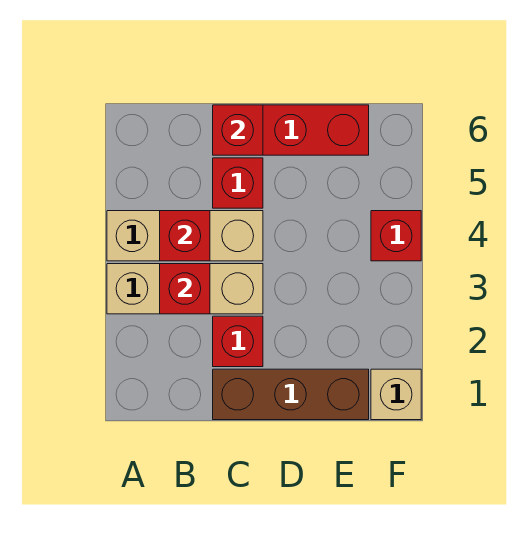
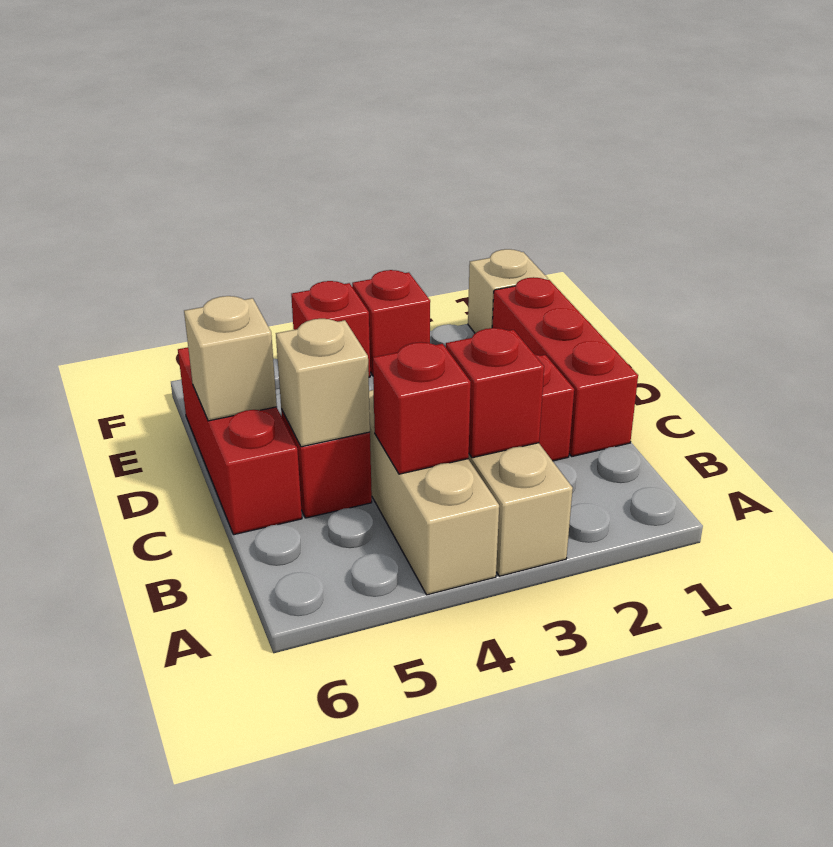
brown brick C1:E1 level 1 -> red brick C1:E1 level 1
none -> tan brick C5 level 2
red brick C6 level 2 -> red brick F3 level 1
none -> tan brick D6 level 2

